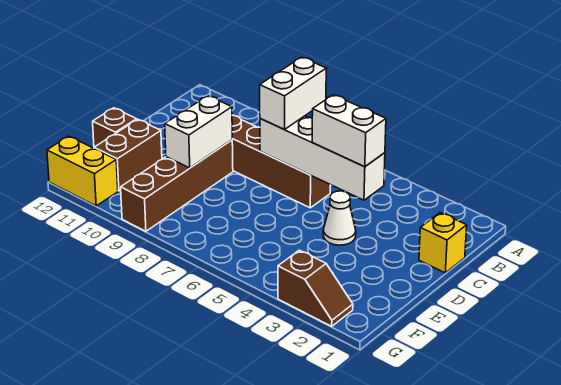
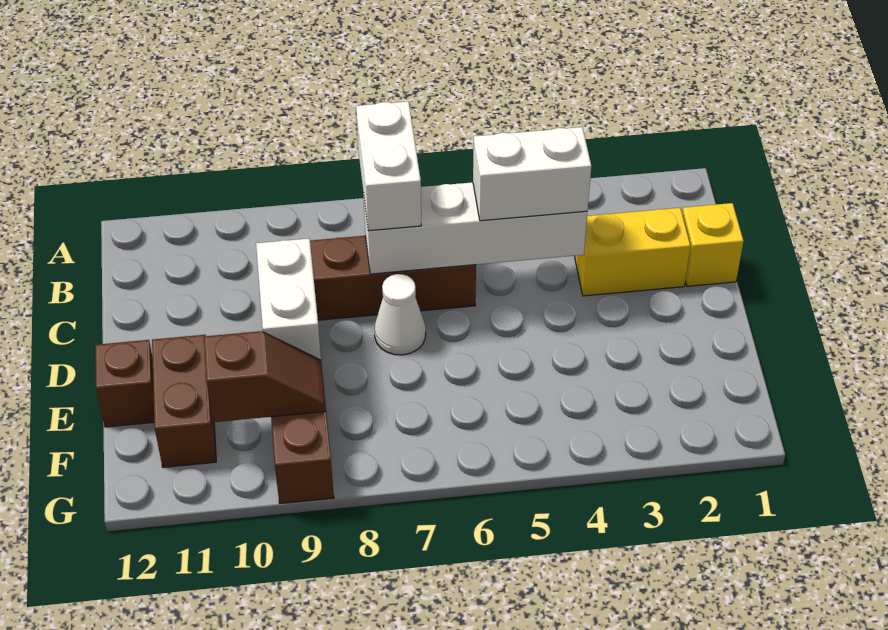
white cone D4 level 1 -> white cone D7 level 1
brown slope G2:G3 level 1 top 3 -> brown slope F9:F10 level 2 top 10
yellow brick G11:G12 level 1 -> yellow brick C2:C3 level 1

